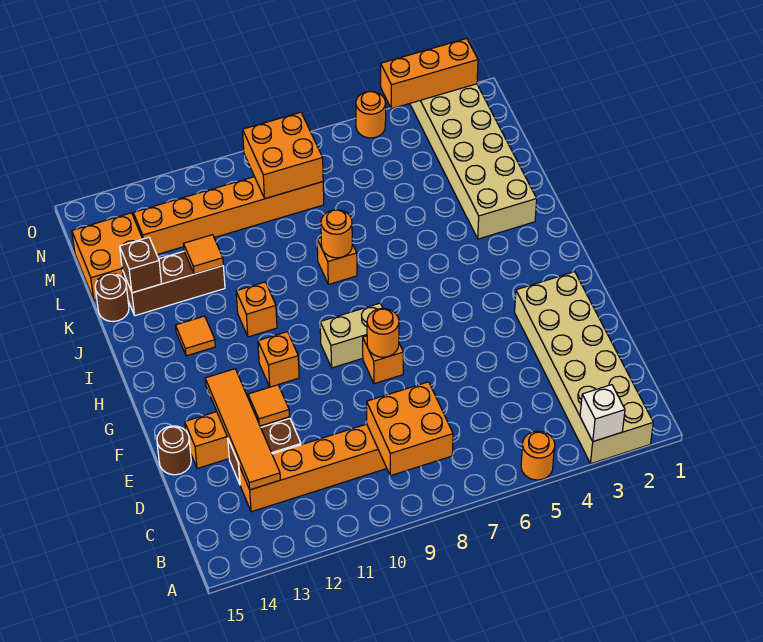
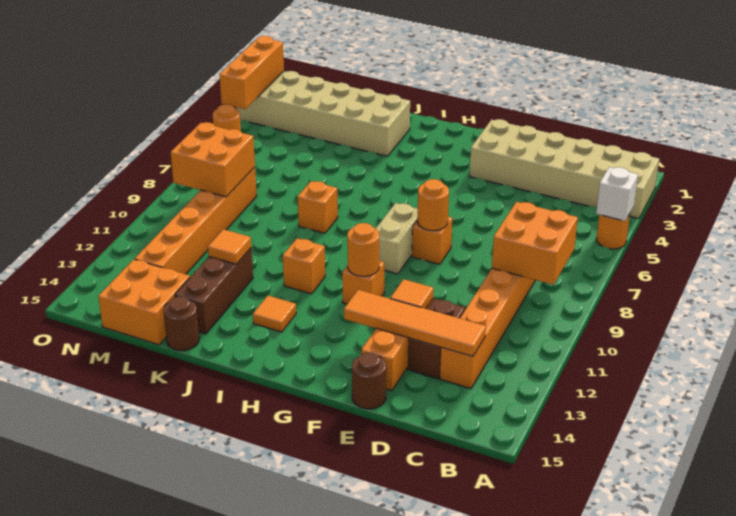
white brick A3 level 2 -> white brick A5 level 2
orange round brick J8 level 2 -> orange round brick G11 level 2
brown brick K14 level 2 -> none

